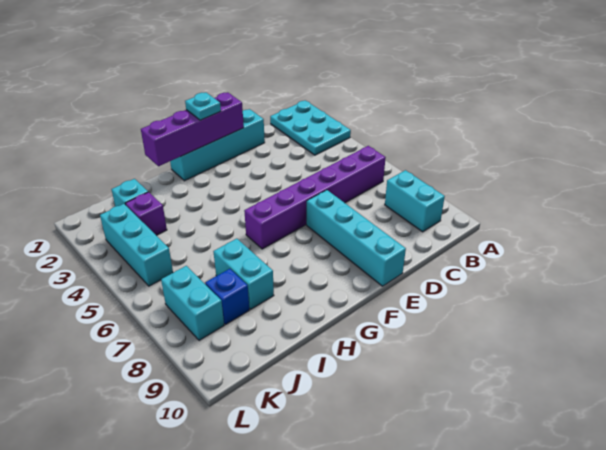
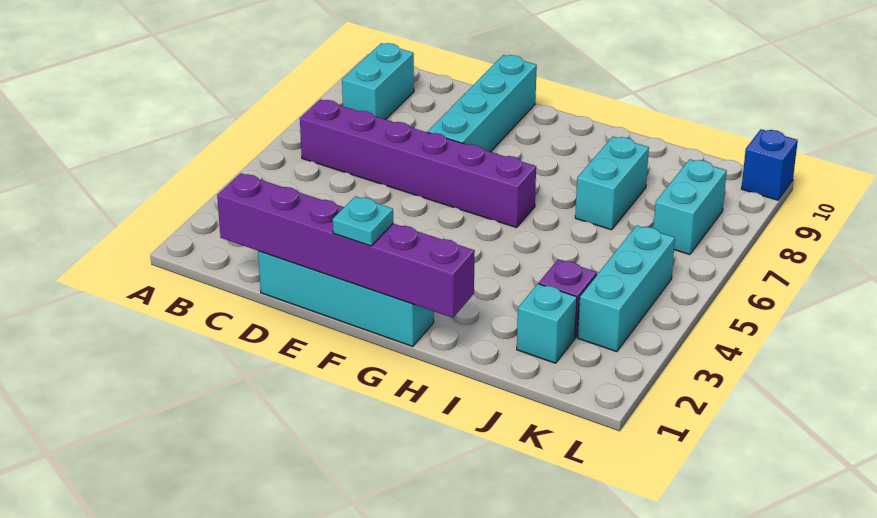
cyan plate A1:B3 level 1 -> none
purple brick E1:H1 level 2 -> purple brick C1:H1 level 2
blue brick J8 level 1 -> blue brick L10 level 1

